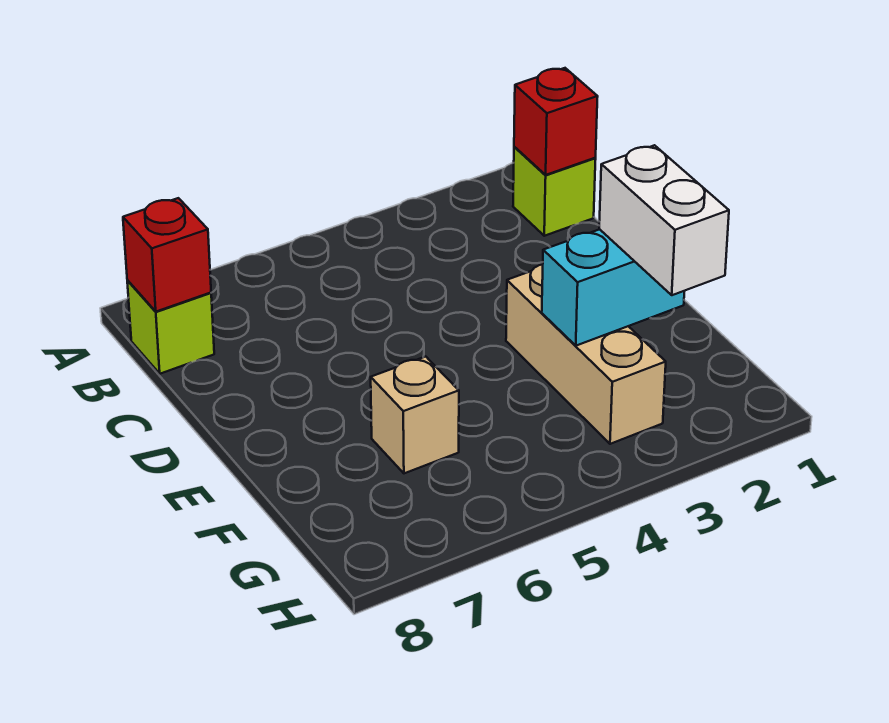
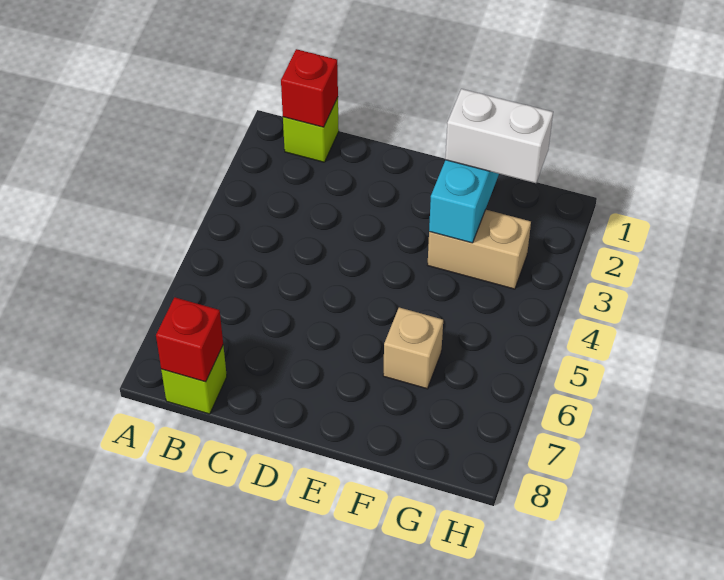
tan brick E3:G3 level 1 -> tan brick F3:G3 level 1

